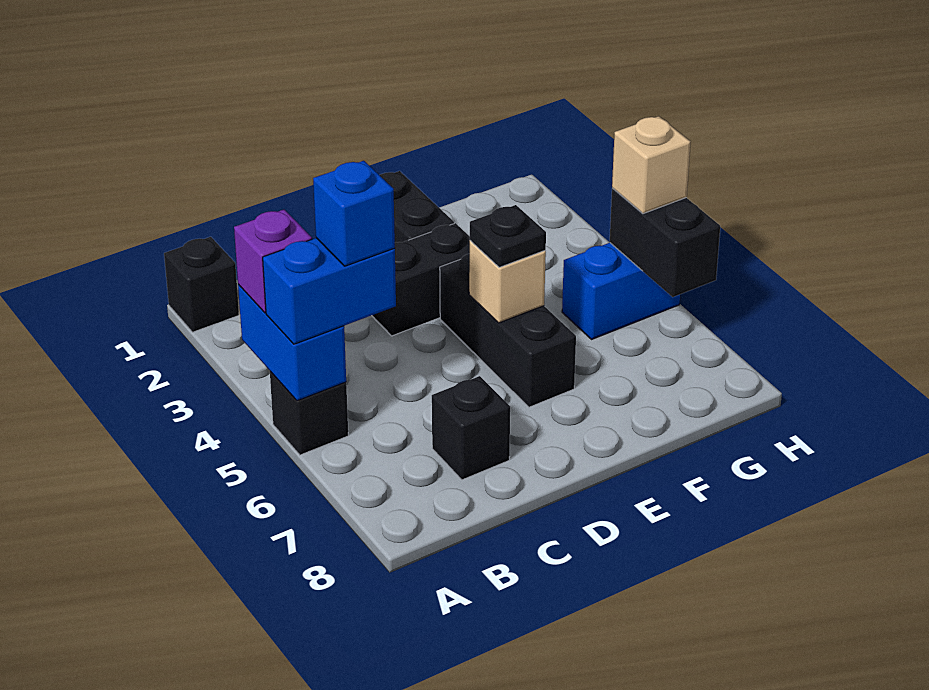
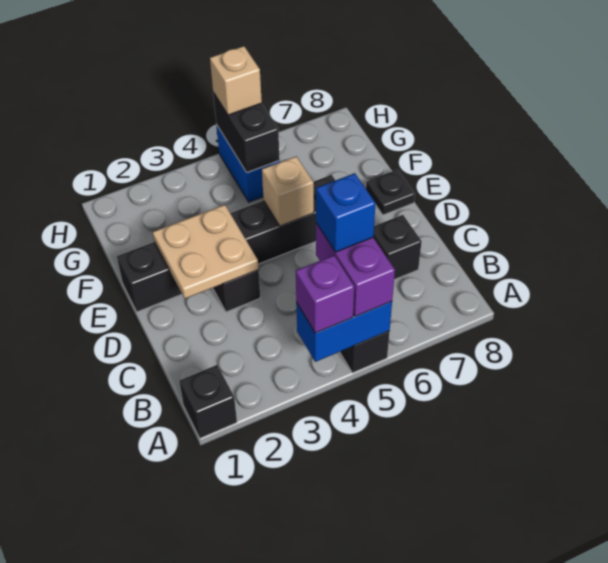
blue brick A5:B5 level 3 -> purple brick A5:B5 level 3
none -> tan plate D2:E3 level 2
black plate E5 level 3 -> black plate E8 level 1
black brick H5:H6 level 2 -> black brick G5:H5 level 2

